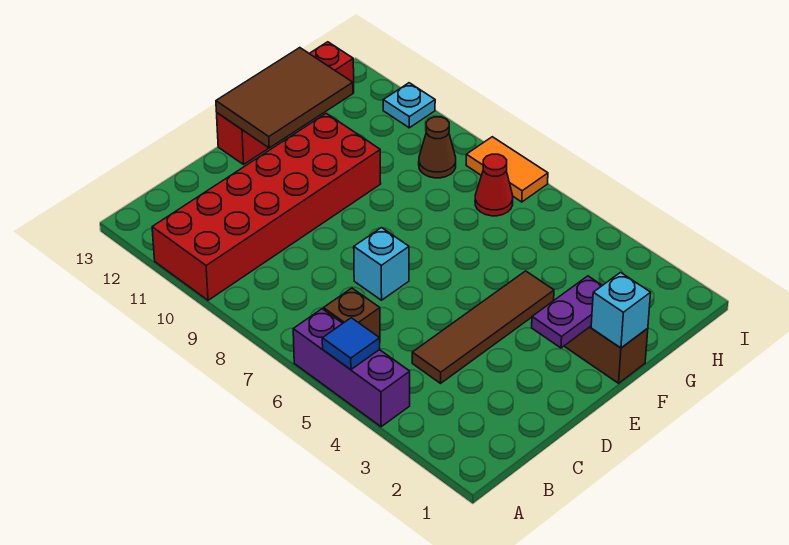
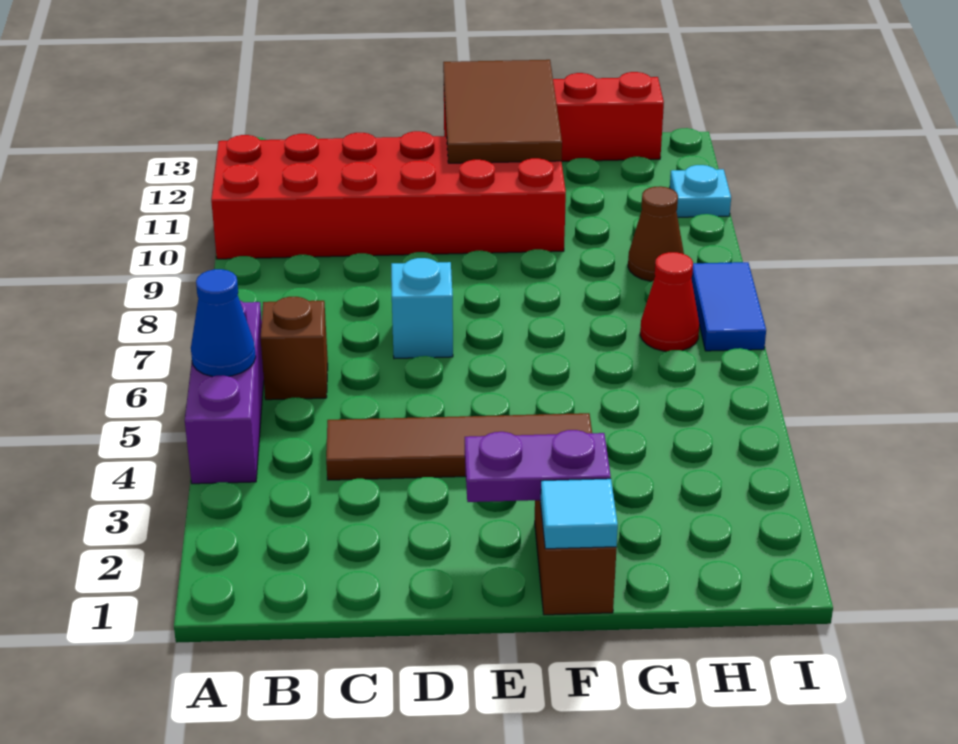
blue tile A5 level 2 -> blue cone A5 level 2
brown tile E12:G13 level 2 -> brown tile E11:F13 level 2
cyan brick F1 level 2 -> cyan tile F1 level 2
orange tile I7:I8 level 1 -> blue tile I7:I8 level 1

